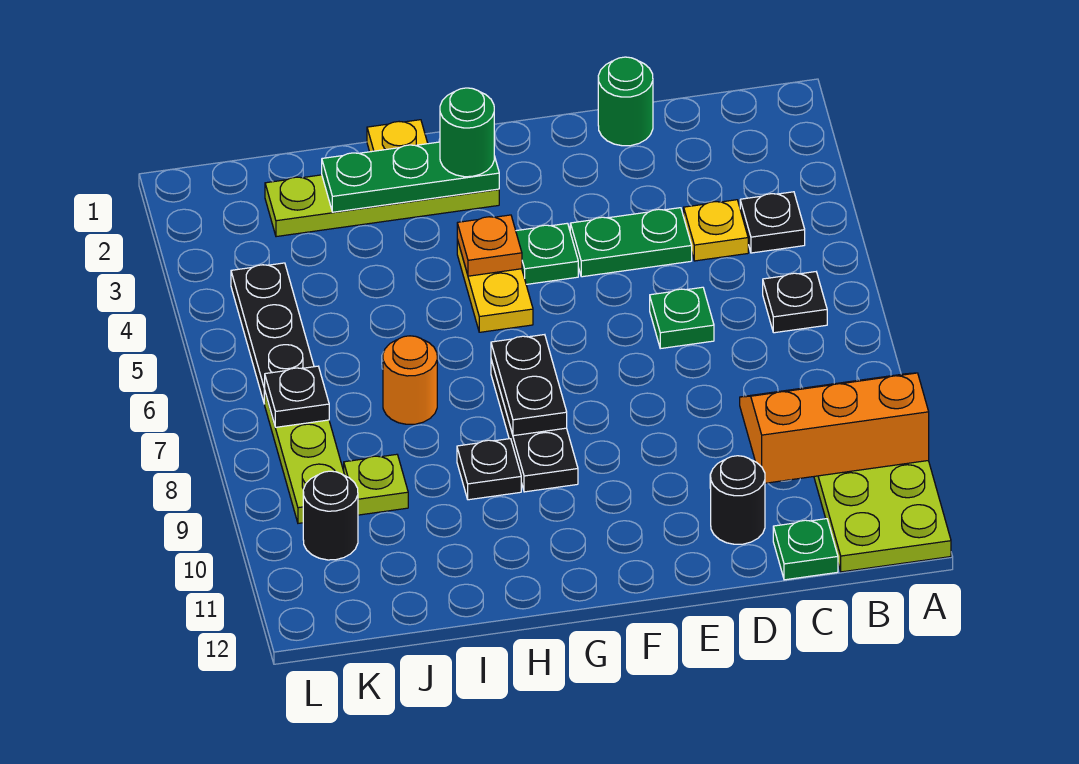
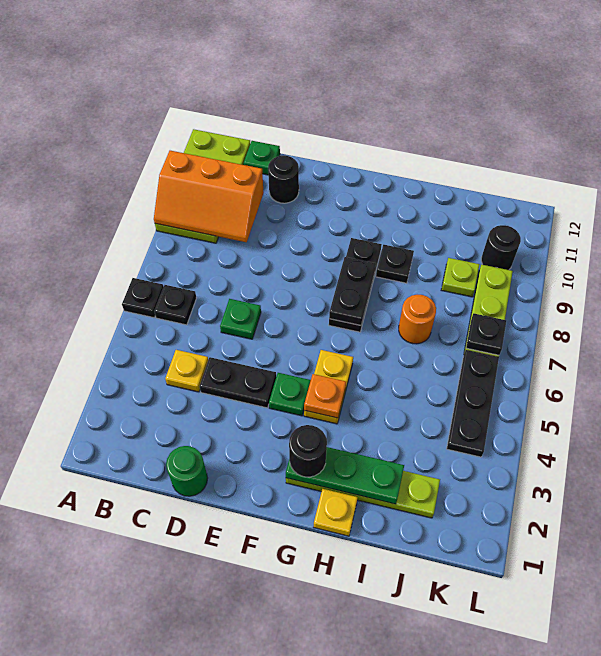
black plate B4 level 1 -> black plate A6 level 1
green plate D4:E4 level 1 -> black plate D4:E4 level 1
green round brick G2 level 3 -> black round brick G2 level 3

